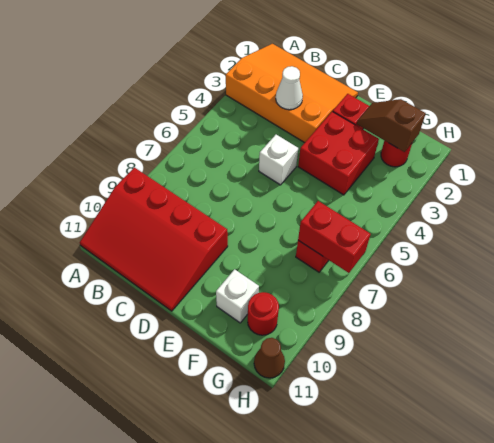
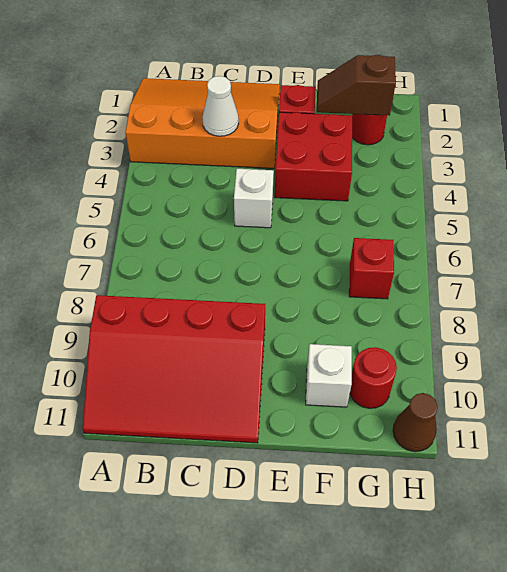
red brick G7:H7 level 2 -> none

